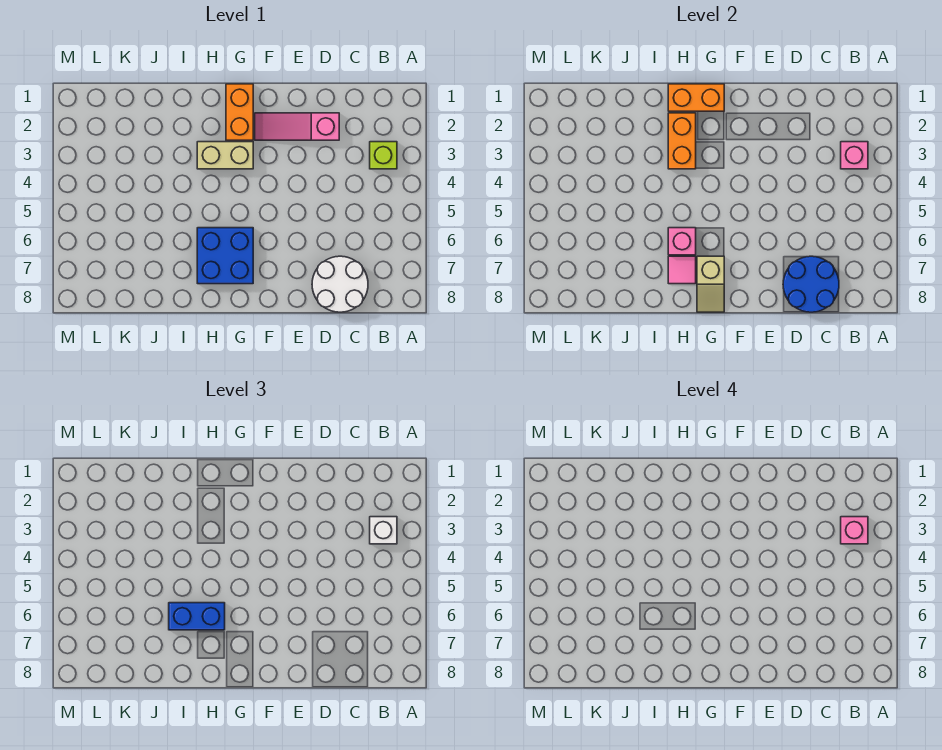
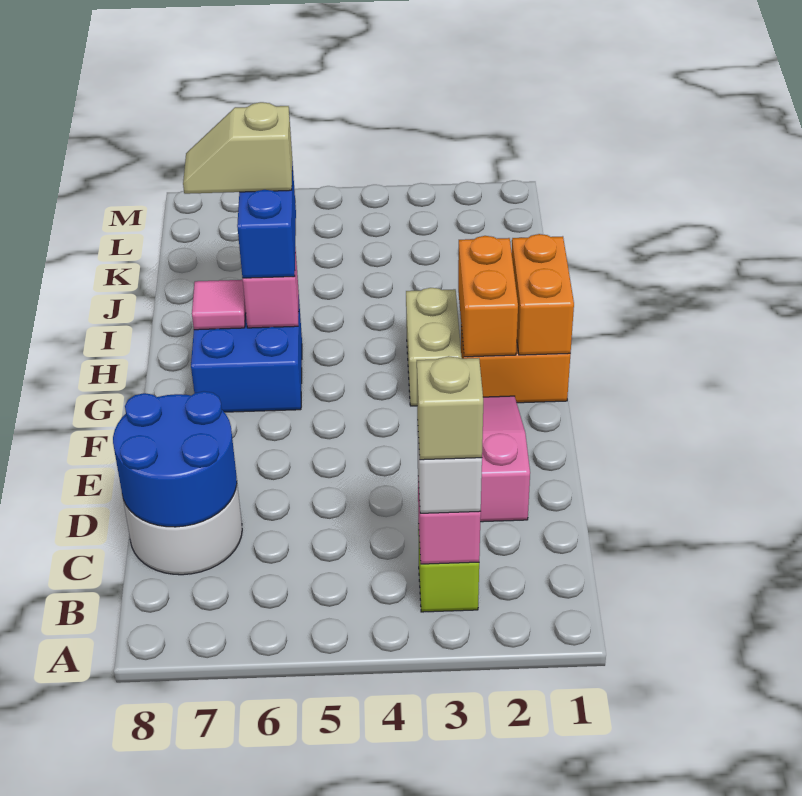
pink brick B3 level 4 -> tan brick B3 level 4
tan slope G7:G8 level 2 top 7 -> tan slope I6:I7 level 4 top 6
orange brick H2:H3 level 2 -> orange brick G2:H2 level 2

